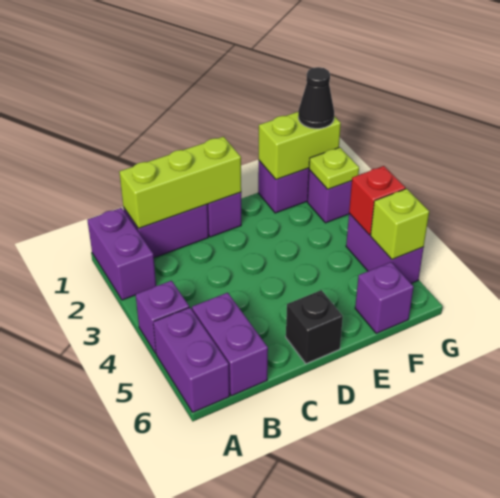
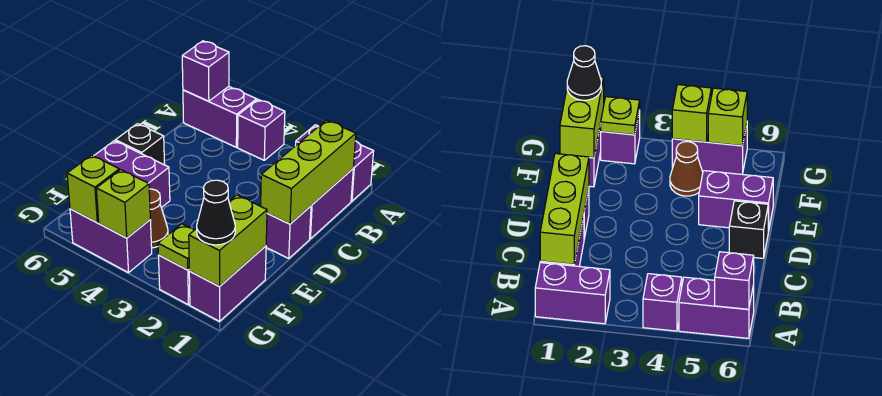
purple brick B5:B6 level 1 -> purple brick E5:E6 level 1
none -> brown cone F4 level 1
purple brick F6 level 1 -> purple brick A6 level 2
red brick G4 level 2 -> lime brick G4 level 2

